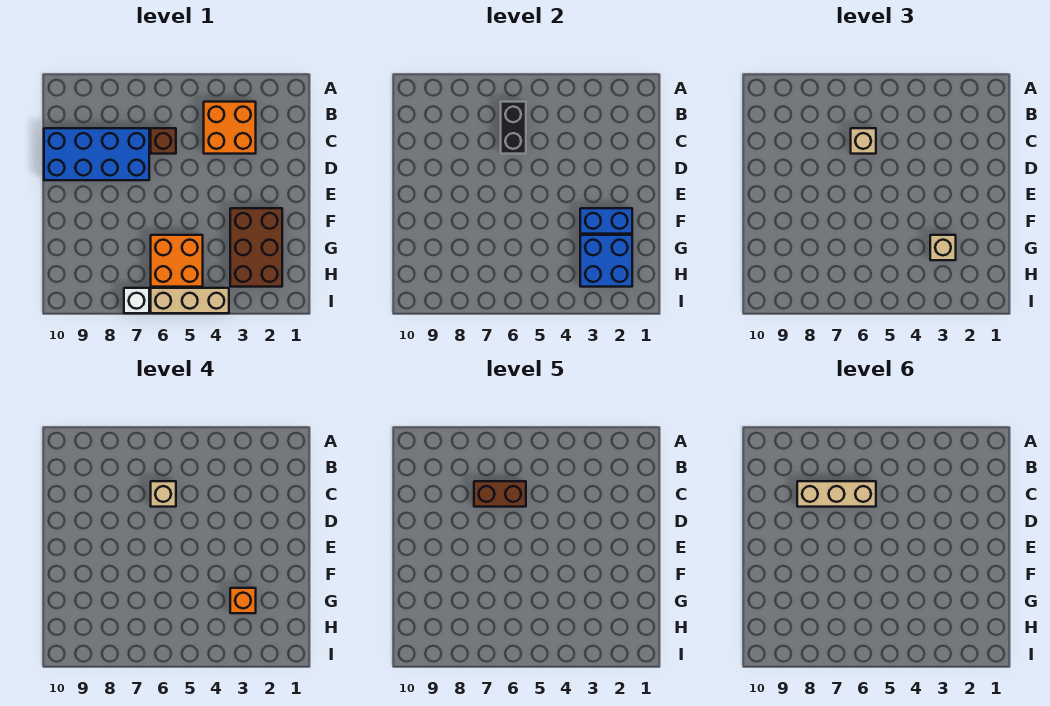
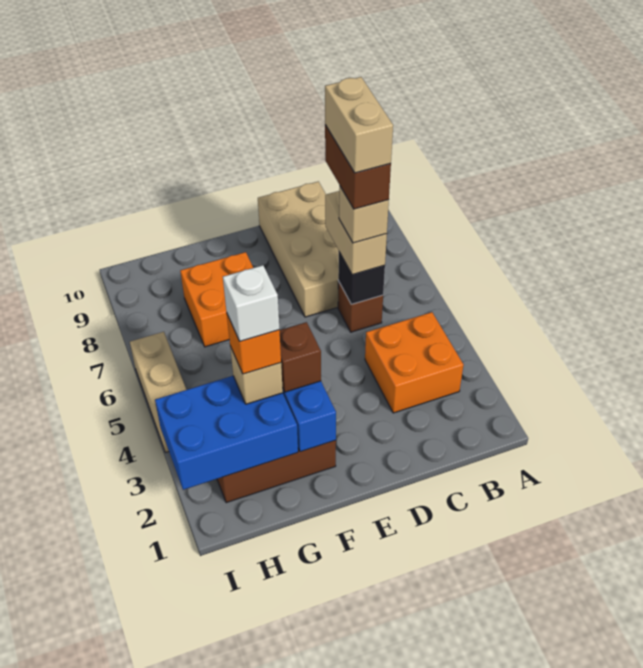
black brick B6:C6 level 2 -> black brick C6 level 2
tan brick C6 level 3 -> tan brick C6:C7 level 3
tan brick C6:C8 level 6 -> tan brick C6:C7 level 6
blue brick C7:D10 level 1 -> tan brick C7:D10 level 1
none -> brown brick F3 level 3
blue brick G2:H3 level 2 -> blue brick G2:I3 level 2
orange brick G5:H6 level 1 -> orange brick F7:G8 level 1
white brick I7 level 1 -> white brick G3 level 5

